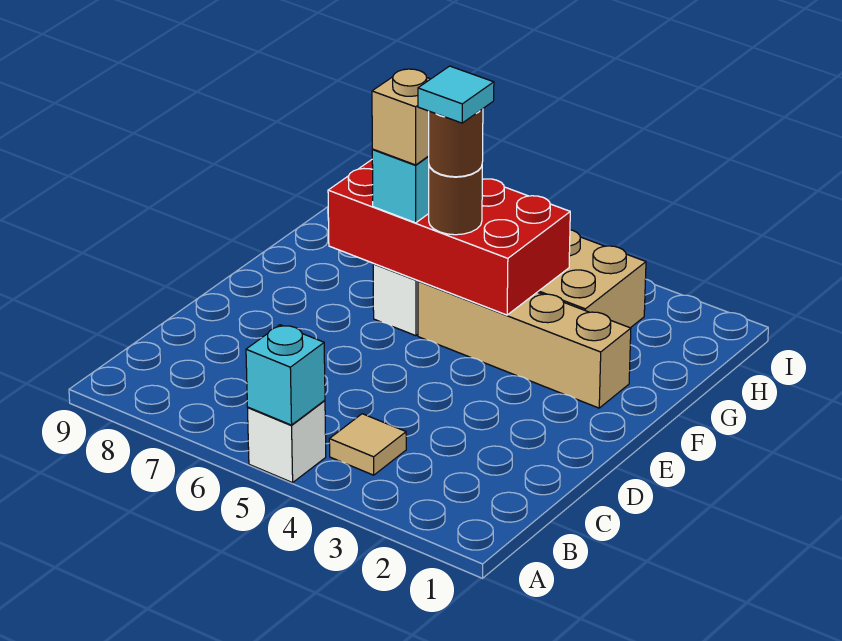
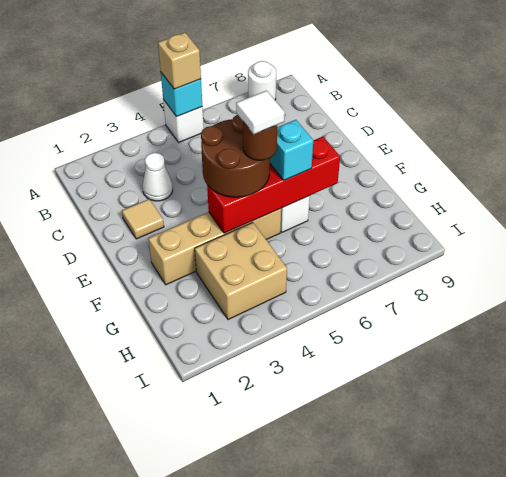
none -> white round brick A8 level 1
tan tile B4 level 1 -> tan tile D2 level 1
none -> white cone C3 level 1
red brick F4:G7 level 2 -> red brick F4:F7 level 2
brown round brick F5 level 3 -> brown round brick E4:F5 level 3
cyan tile F5 level 5 -> white tile F5 level 5
tan brick F6 level 4 -> tan brick A5 level 3

